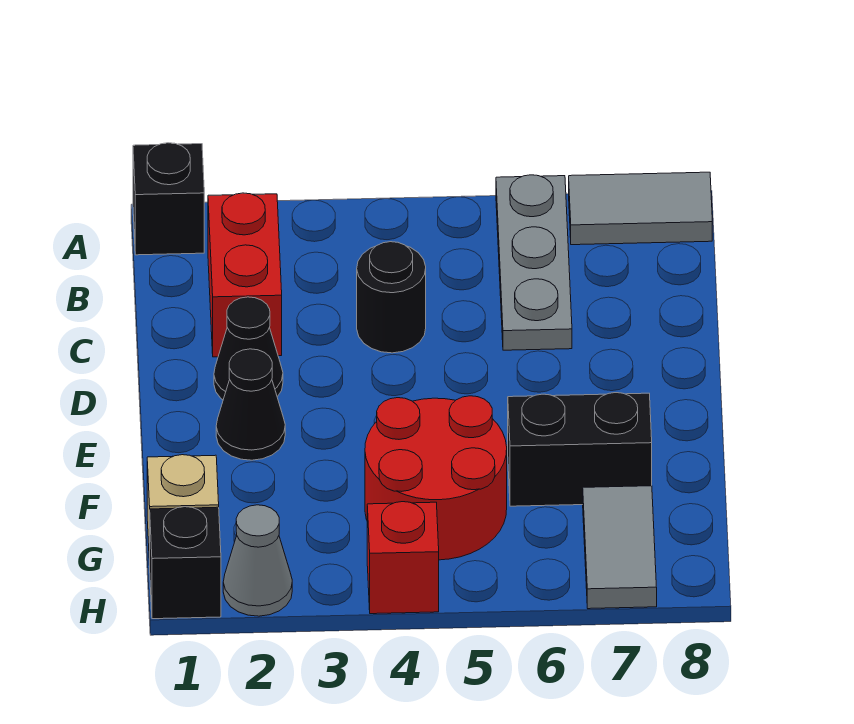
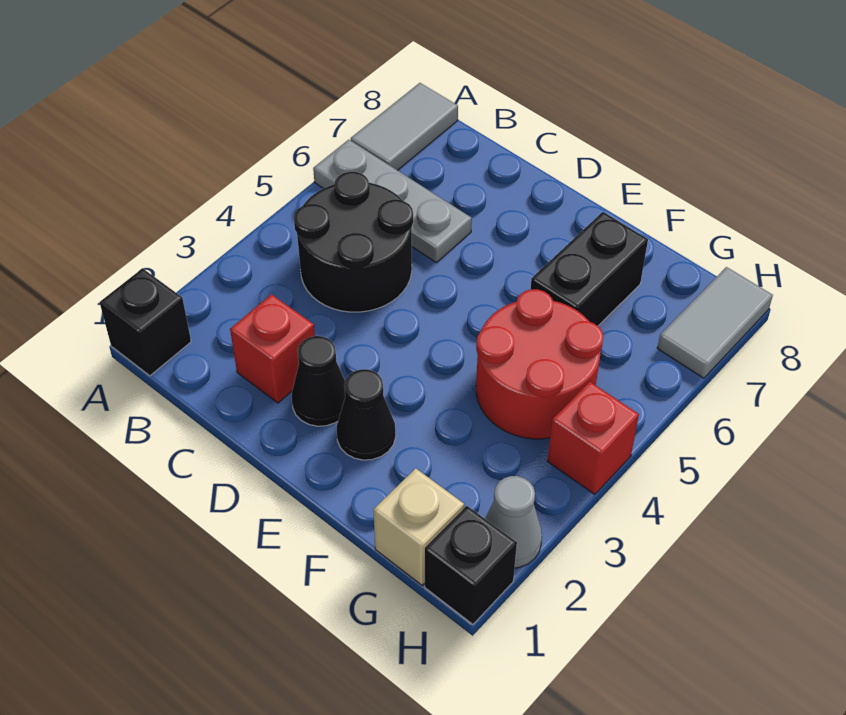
red brick B2:C2 level 1 -> red brick C2 level 1
black round brick C4 level 1 -> black round brick B4:C5 level 1
grey tile G7:H7 level 1 -> grey tile H7:H8 level 1

